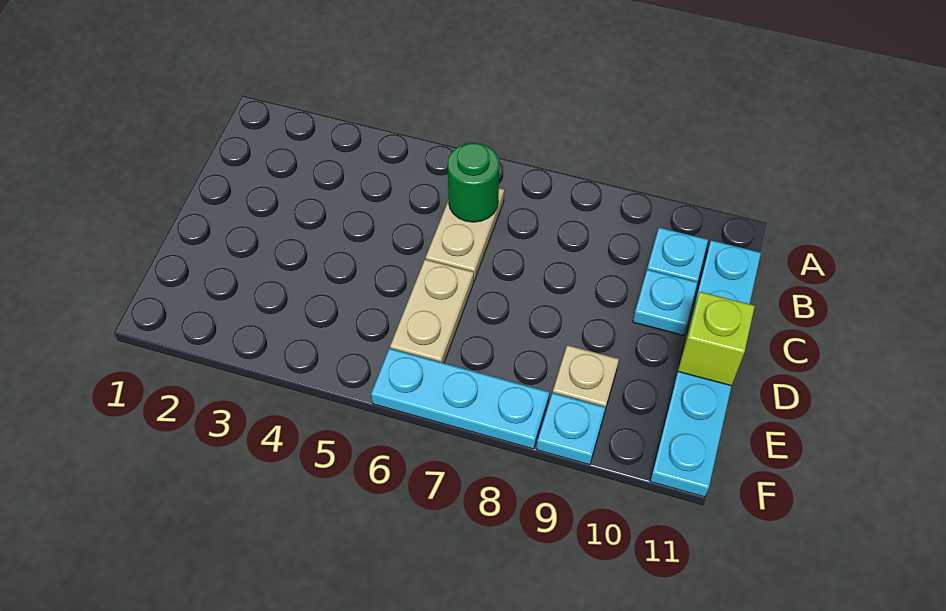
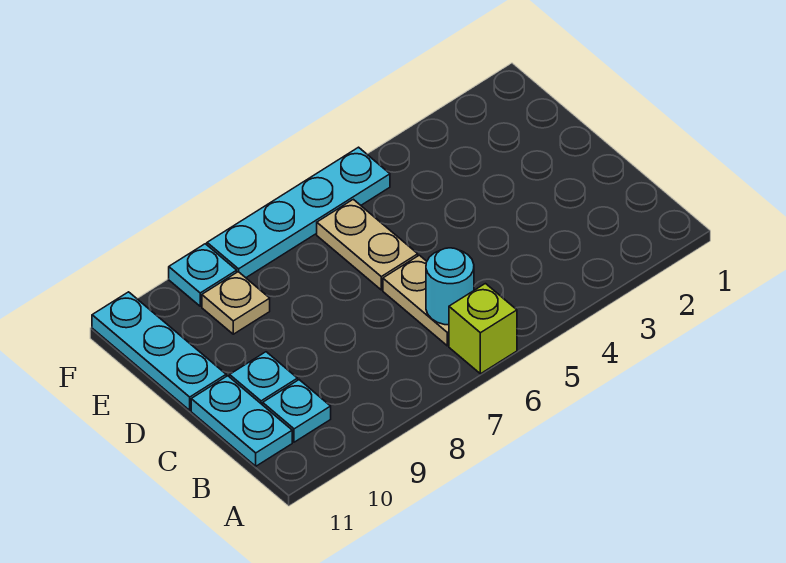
green round brick B6 level 2 -> cyan round brick B6 level 2
lime brick D11 level 2 -> lime brick A6 level 1
cyan plate F6:F8 level 1 -> cyan plate F5:F8 level 1

